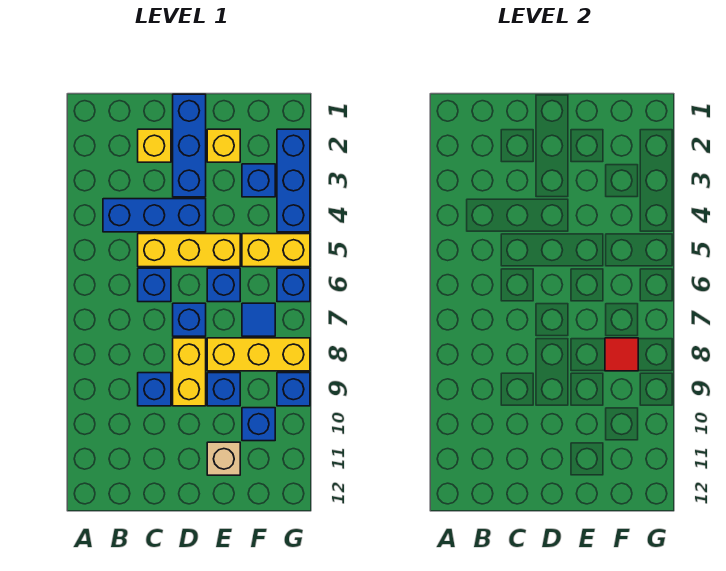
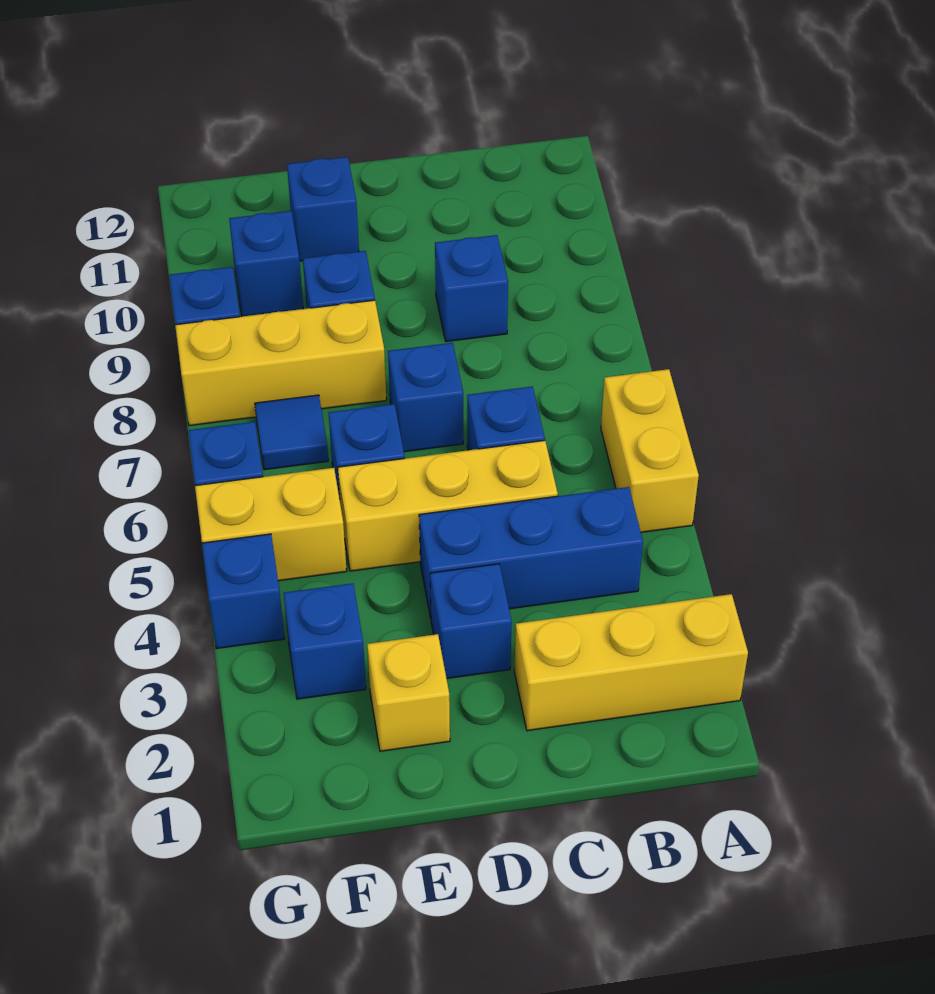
yellow brick C2 level 1 -> yellow brick A2:C2 level 1
blue brick D1:D3 level 1 -> blue brick D3 level 1
yellow brick D8:D9 level 1 -> yellow brick A5:A6 level 1
tan brick E11 level 1 -> blue brick E11 level 1
red tile F8 level 2 -> none
blue brick G2:G4 level 1 -> blue brick G4 level 1

